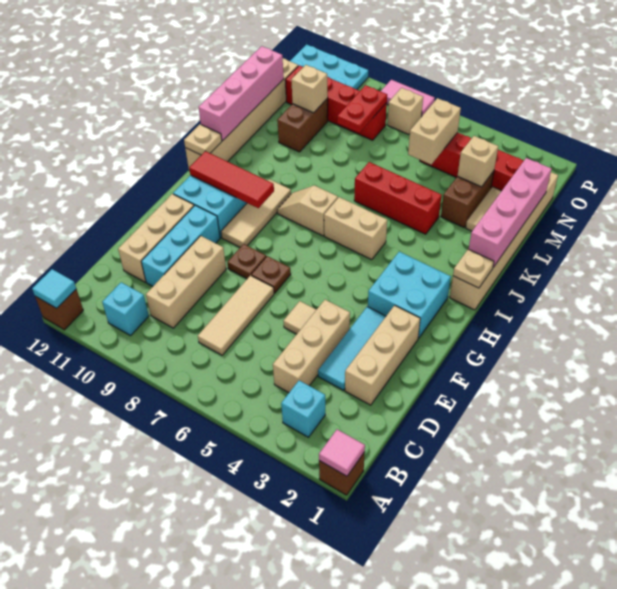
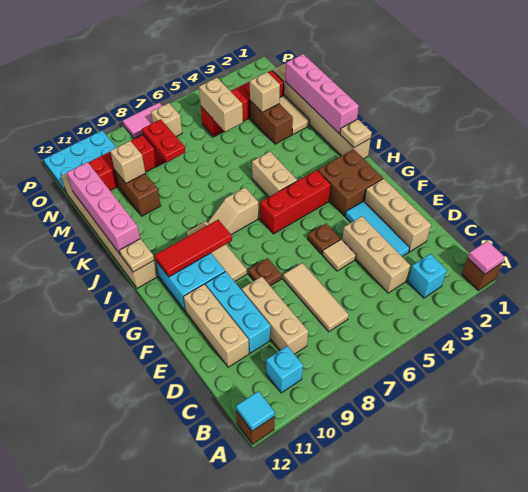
brown plate F7 level 1 -> brown plate F5 level 1
cyan brick G2:H3 level 1 -> brown brick G2:H3 level 1
tan brick I5:I6 level 1 -> tan brick I5:J5 level 1
red brick K4:K6 level 1 -> red brick H4:H6 level 1

